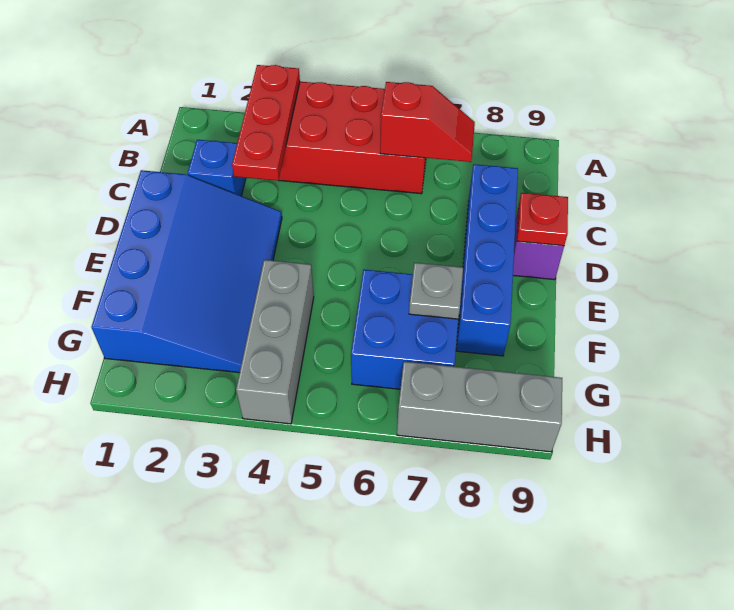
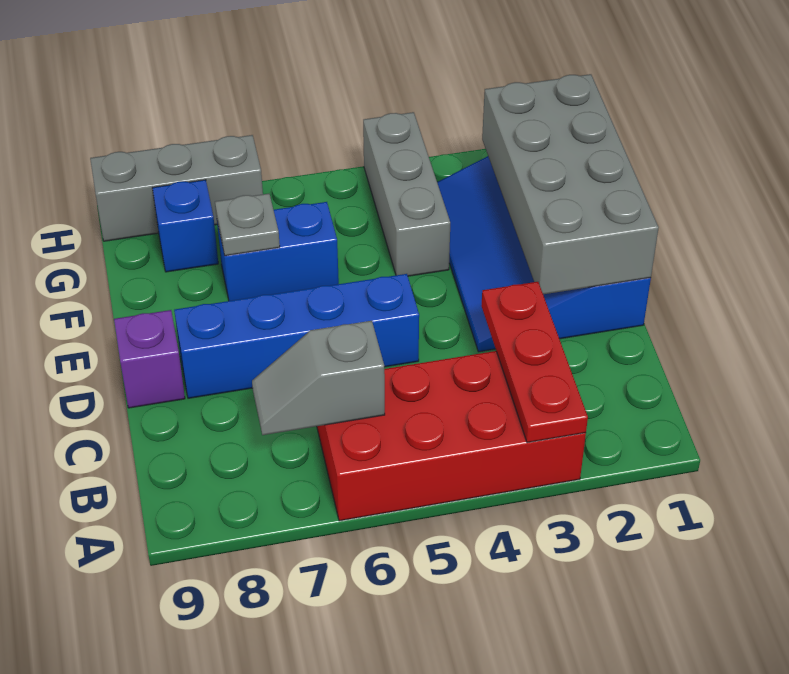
red slope B6:B7 level 2 top 6 -> grey slope B6:B7 level 2 top 6
blue brick C2 level 1 -> blue brick G8 level 1
blue brick C8:F8 level 1 -> blue brick D5:D8 level 1
none -> grey brick D1:G2 level 2
red plate D9 level 2 -> none
blue brick F6:G7 level 1 -> blue brick F6:F7 level 1

